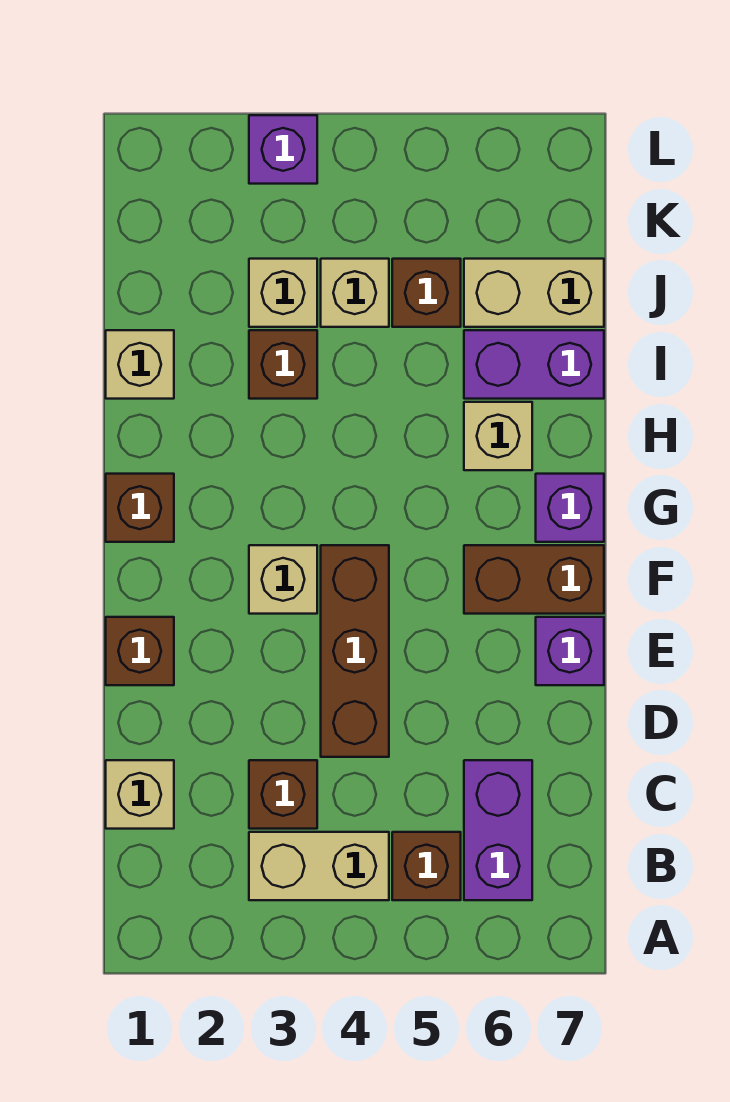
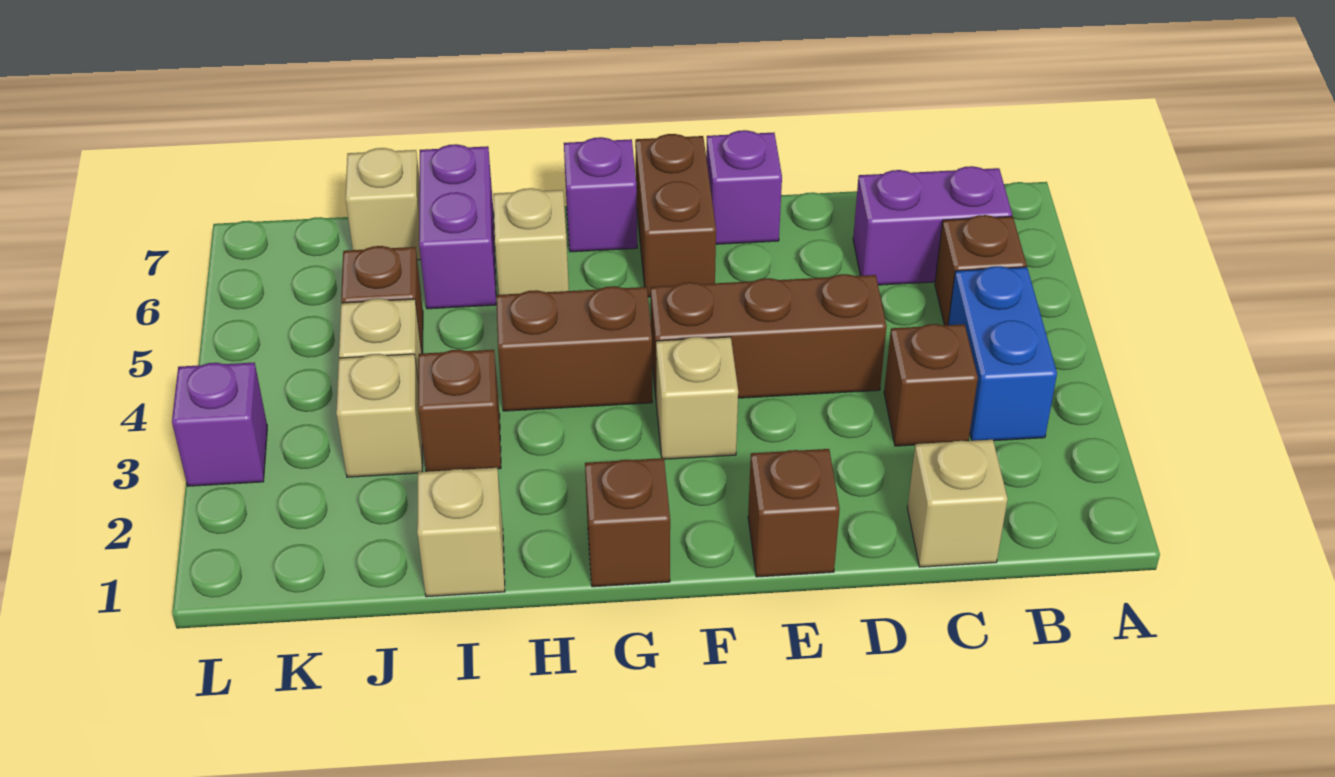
tan brick B3:B4 level 1 -> blue brick B3:B4 level 1
none -> brown brick G4:H4 level 1
tan brick J6:J7 level 1 -> tan brick J7 level 1

